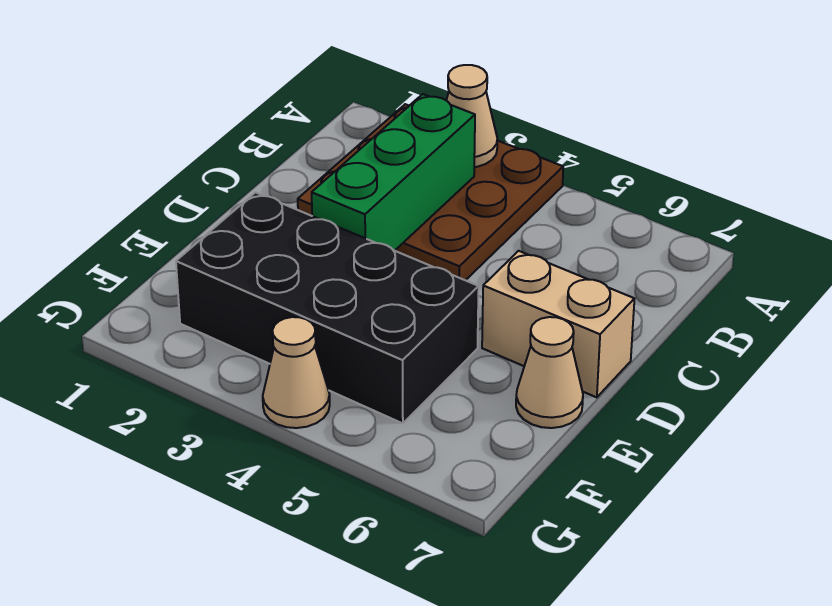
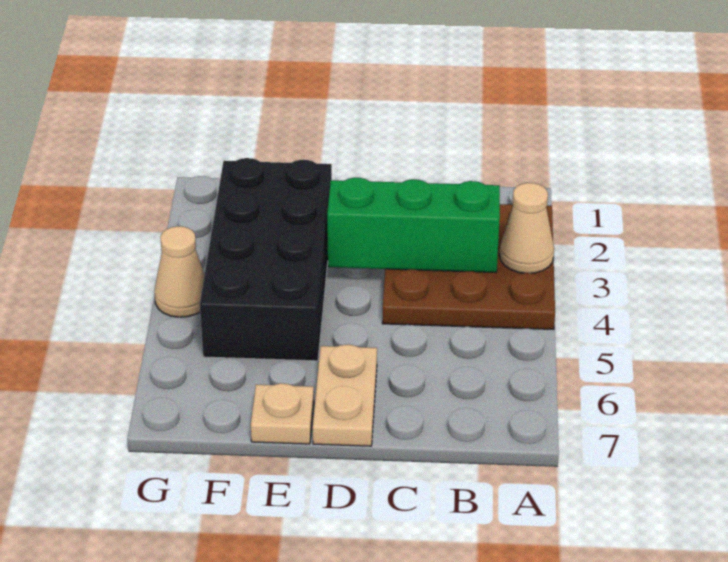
tan brick D6:D7 level 1 -> tan plate D6:D7 level 1
tan cone E7 level 1 -> tan plate E7 level 1

